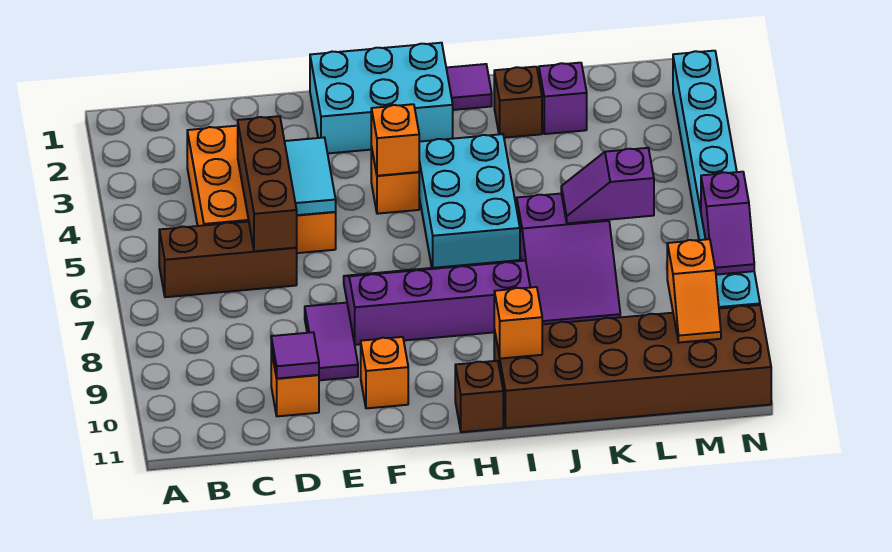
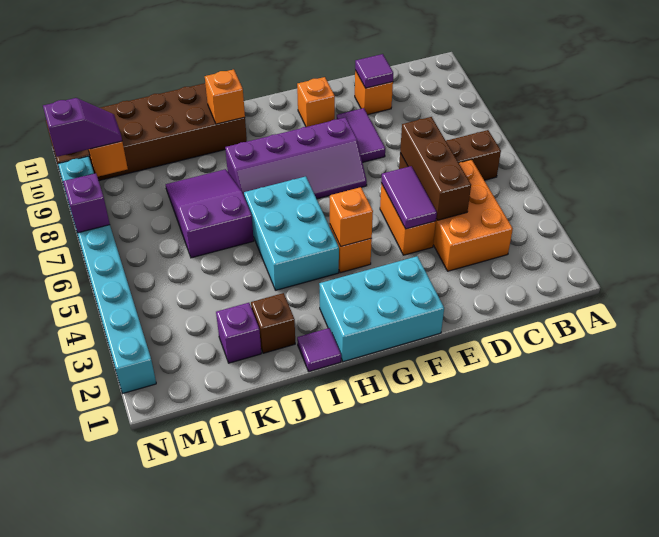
cyan tile E4:E5 level 2 -> purple tile E4:E5 level 2
brown brick H11 level 1 -> none
purple slope K6:L6 level 2 top L -> purple slope M9:N9 level 3 top N

